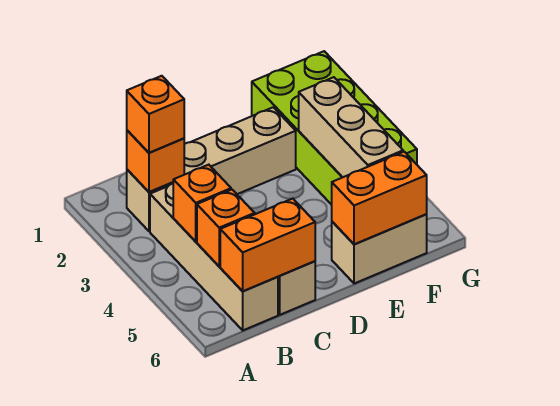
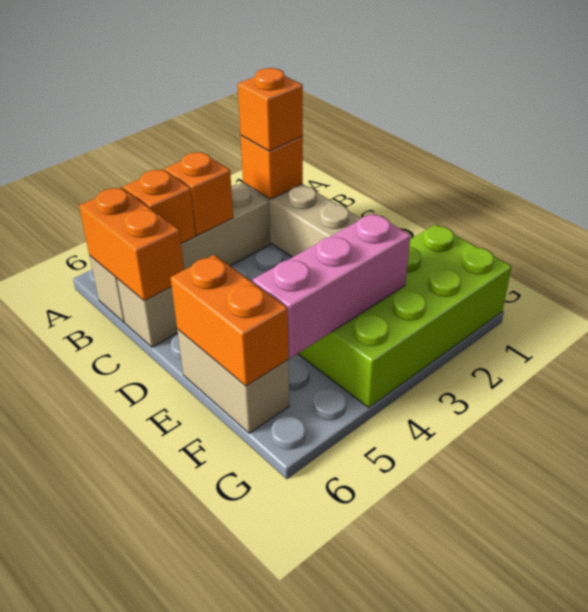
tan brick F3:F5 level 2 -> pink brick F3:F5 level 2

